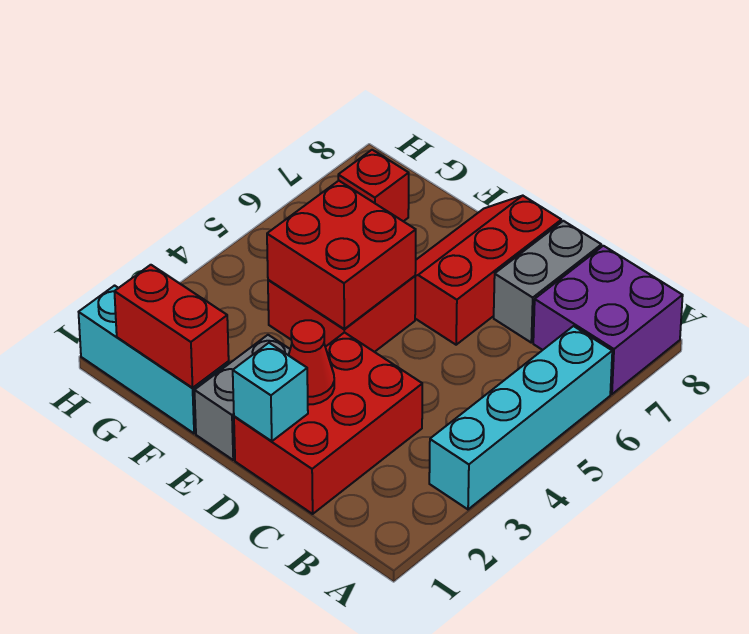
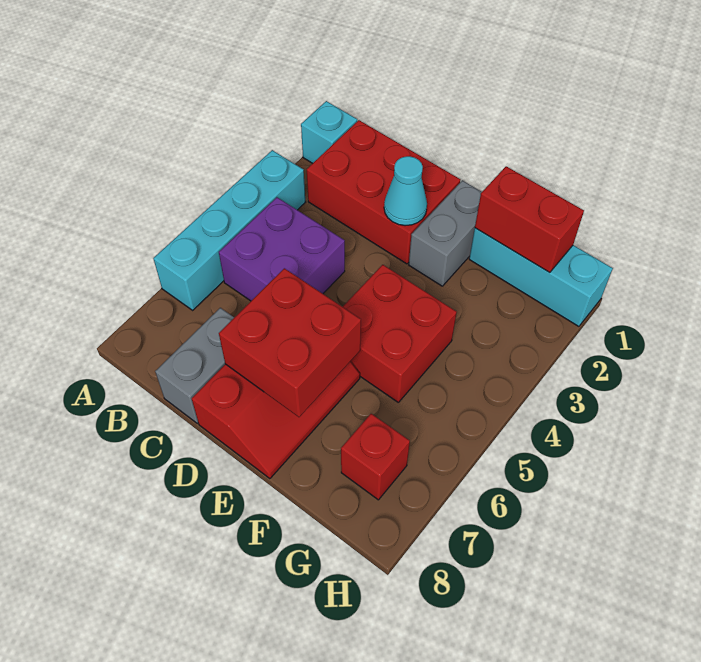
purple brick A7:B8 level 1 -> purple brick B4:C5 level 1
red brick C1:D3 level 1 -> red brick B1:D2 level 1
cyan brick D1 level 2 -> cyan brick A1 level 1
red cone D2 level 2 -> cyan cone D2 level 2
red brick E4:F5 level 2 -> red brick D6:E7 level 2

